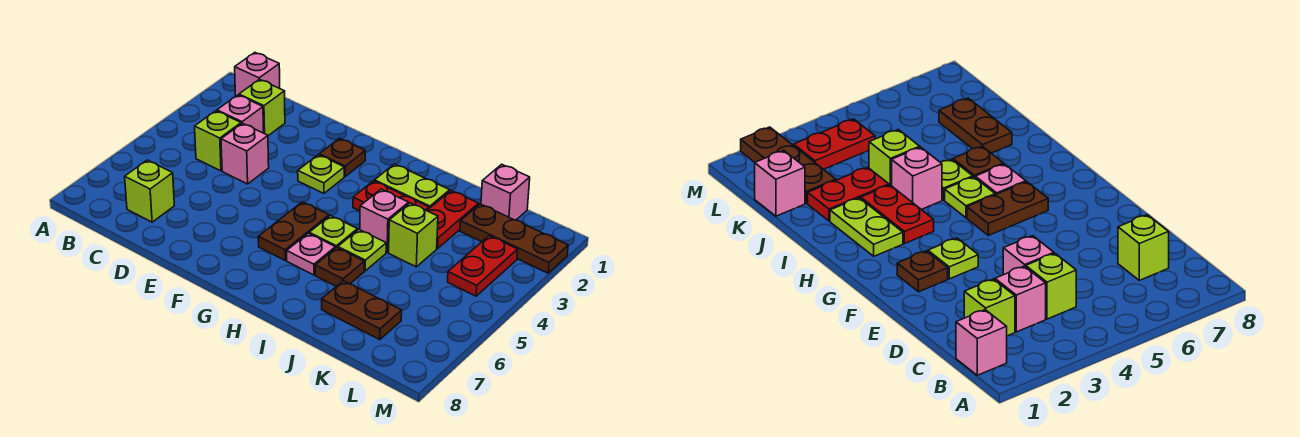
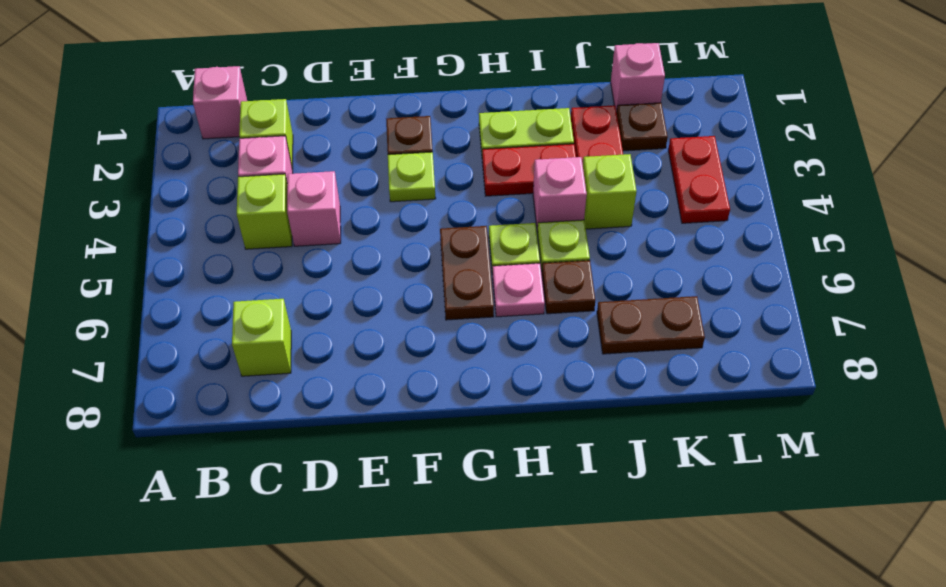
brown plate K2:M2 level 1 -> brown plate K2 level 1

